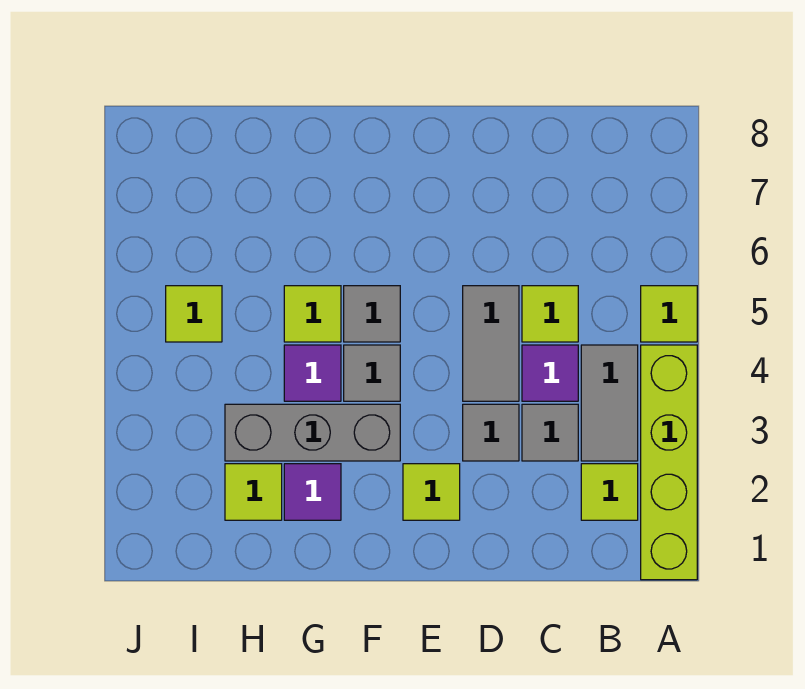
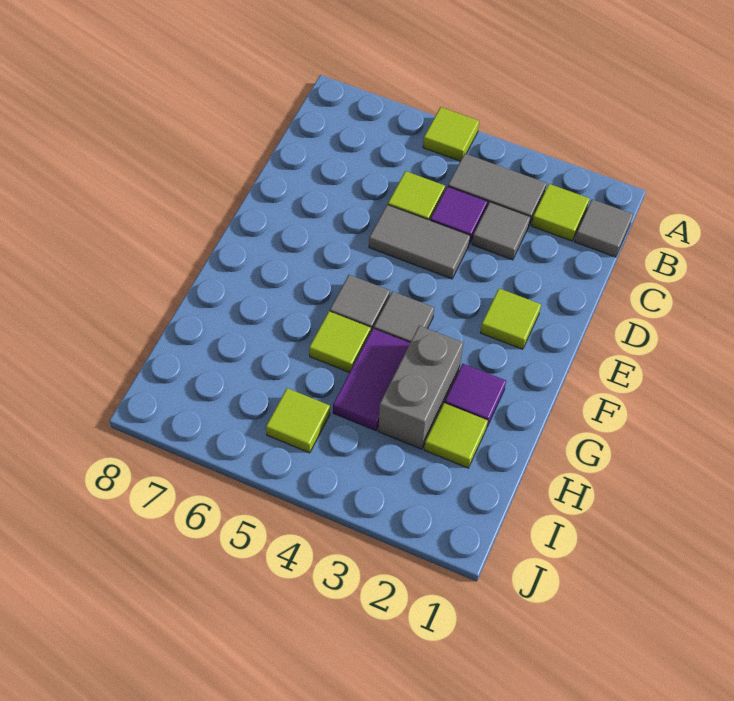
lime brick A1:A4 level 1 -> none
grey tile D3 level 1 -> grey tile B1 level 1
grey brick F3:H3 level 1 -> grey brick G3:H3 level 1
purple tile G4 level 1 -> purple tile G4:H4 level 1

